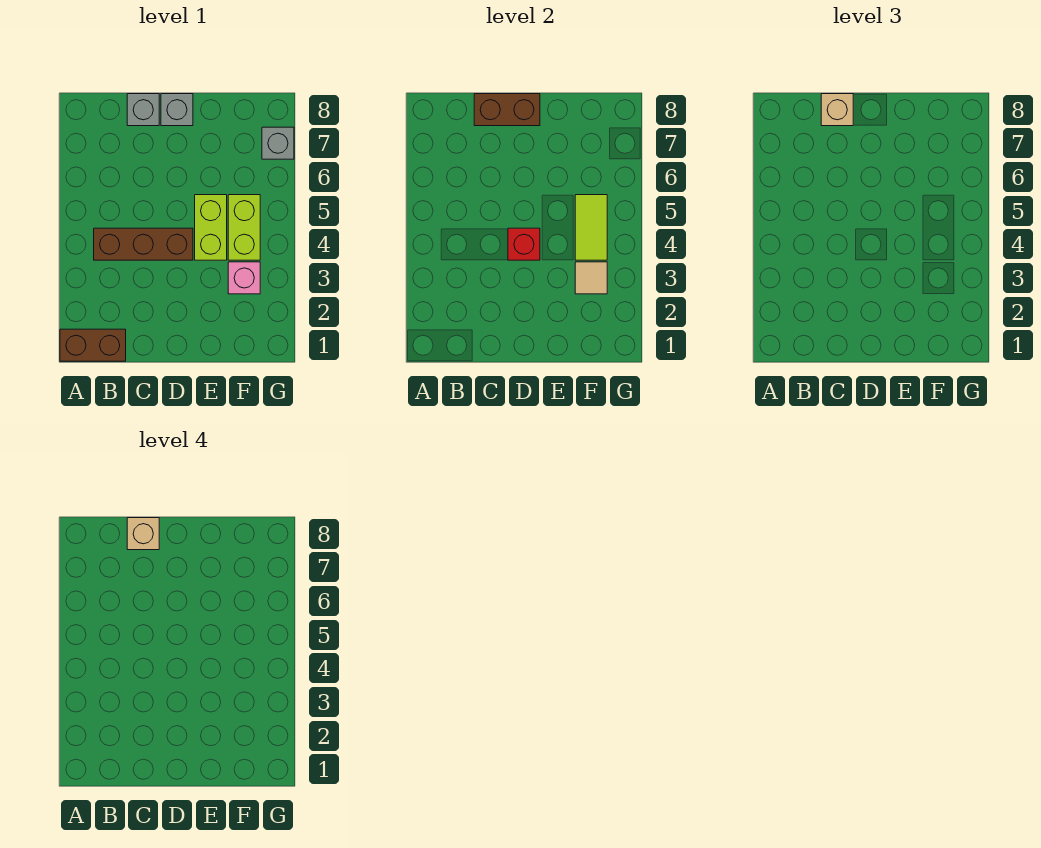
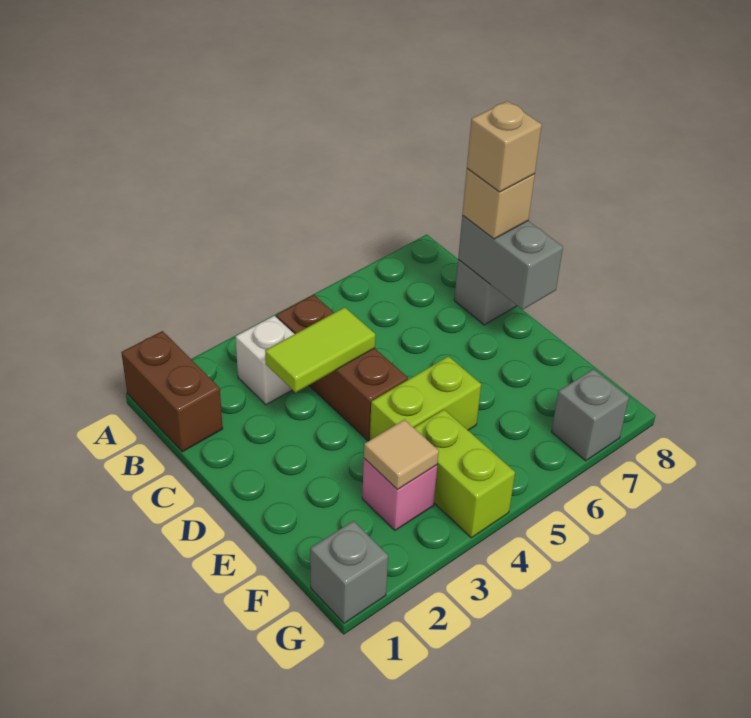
none -> white brick B3 level 1
brown brick C8:D8 level 2 -> grey brick C8:D8 level 2
red brick D4 level 2 -> none
grey brick D8 level 1 -> grey brick G1 level 1
lime brick F4:F5 level 1 -> lime brick F4:G4 level 1
lime tile F4:F5 level 2 -> lime tile C3:C4 level 2

